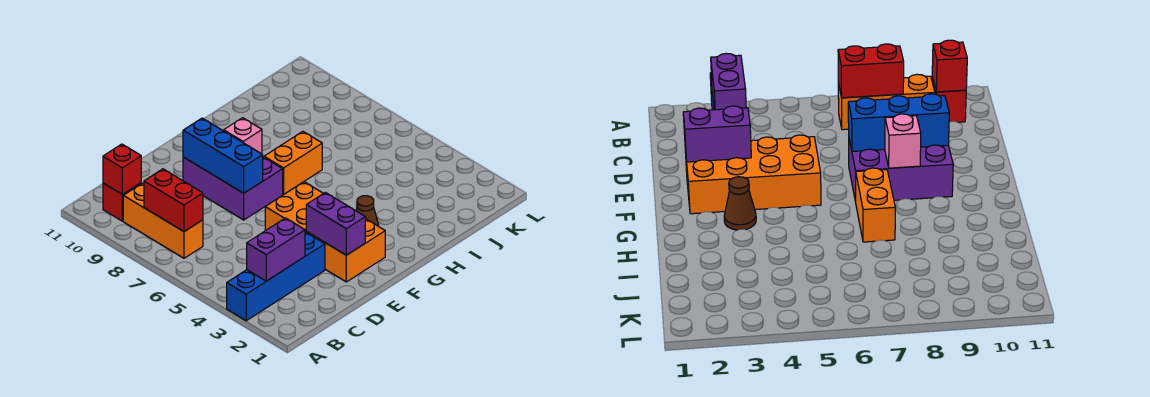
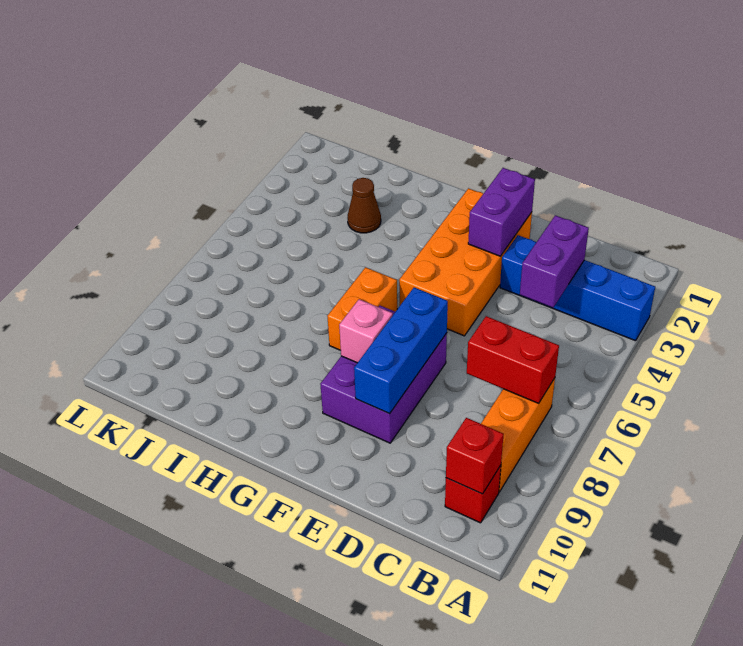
purple brick B3:C3 level 2 -> purple brick C3:C4 level 2
red brick B7:B8 level 2 -> red brick B7:C7 level 2
brown cone G3 level 1 -> brown cone I3 level 1
orange brick G7:H7 level 1 -> orange brick G6:G7 level 1

